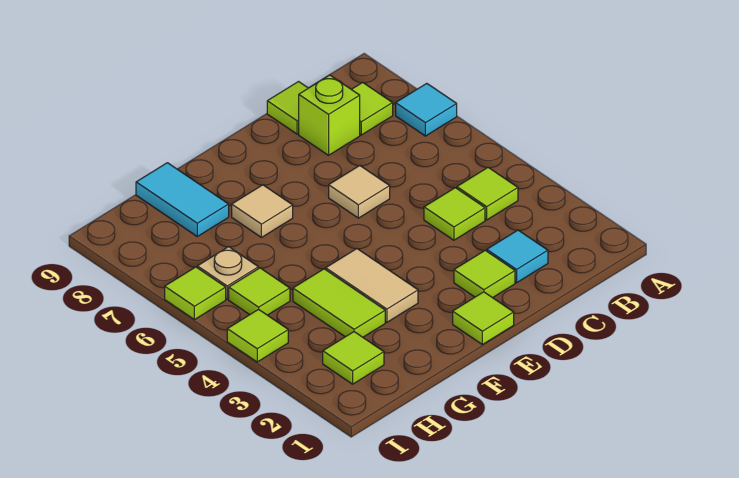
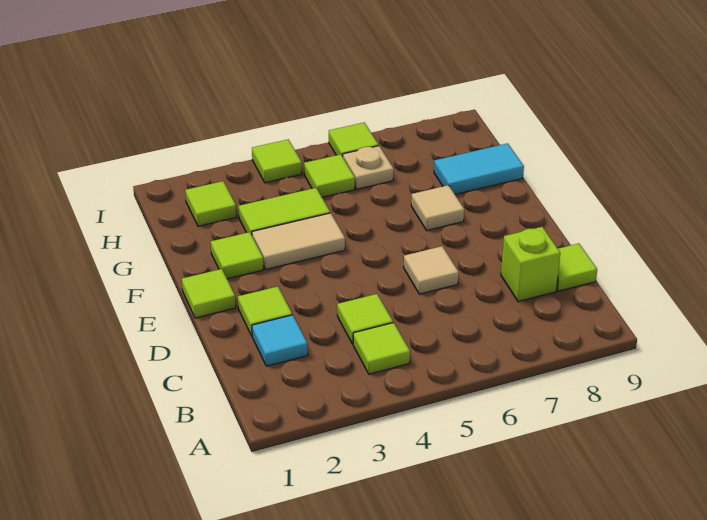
cyan tile A7 level 1 -> none
lime tile B8 level 1 -> lime tile F2 level 1

